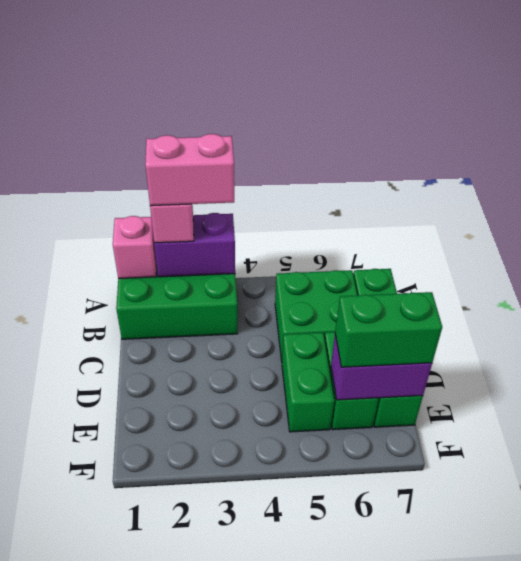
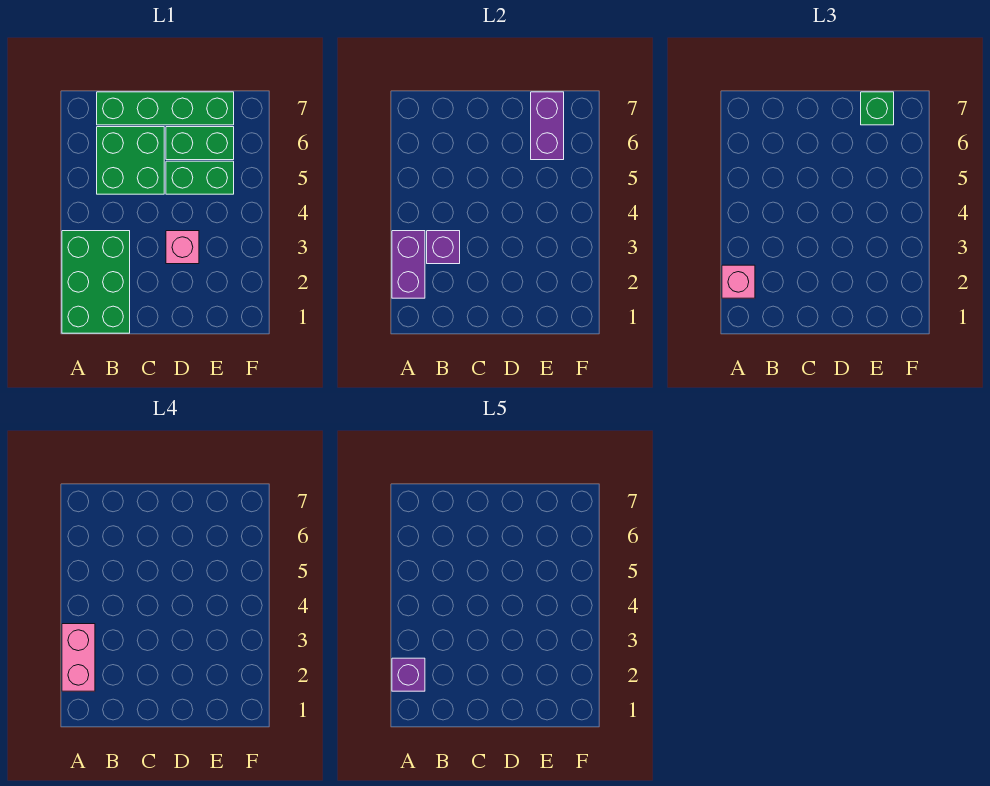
pink brick A1 level 2 -> pink brick D3 level 1
none -> purple brick A2 level 5
none -> purple brick B3 level 2
green brick E6:E7 level 3 -> green brick E7 level 3

